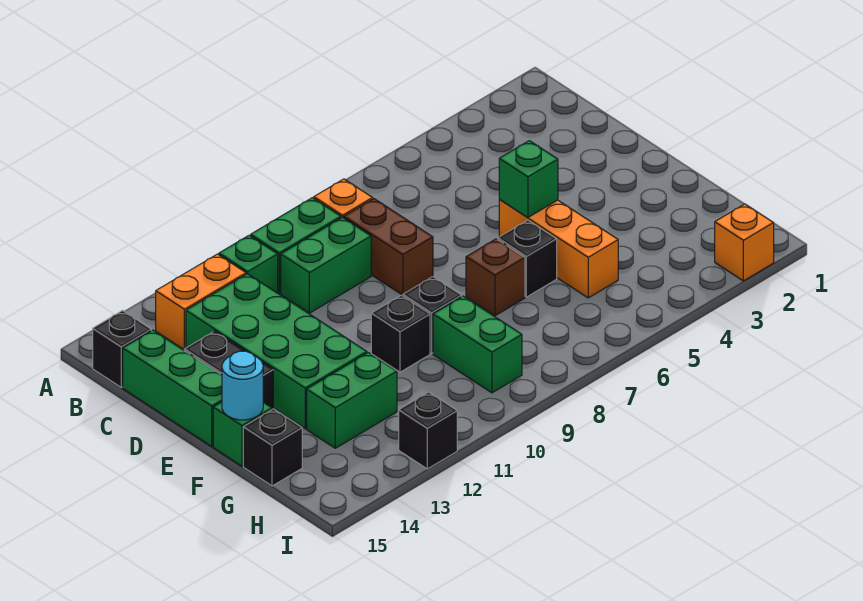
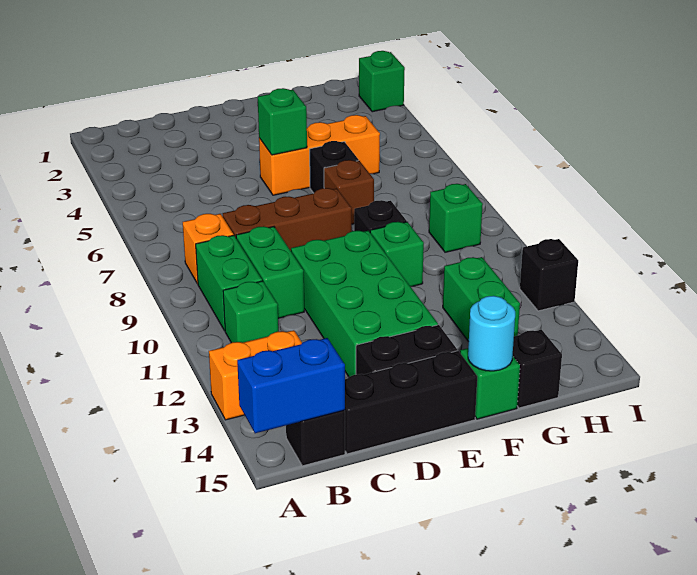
none -> blue brick A15:B15 level 2
orange brick B12:B13 level 1 -> orange brick A13:B13 level 1
brown brick C8:D8 level 1 -> brown brick C8:E8 level 1
green brick C12:F13 level 1 -> green brick D10:E13 level 1
green brick C15:E15 level 1 -> black brick C15:E15 level 1
black brick F10 level 1 -> green brick F10 level 1
green brick G9:H9 level 1 -> green brick H9 level 1
orange brick I2 level 1 -> green brick I2 level 1

